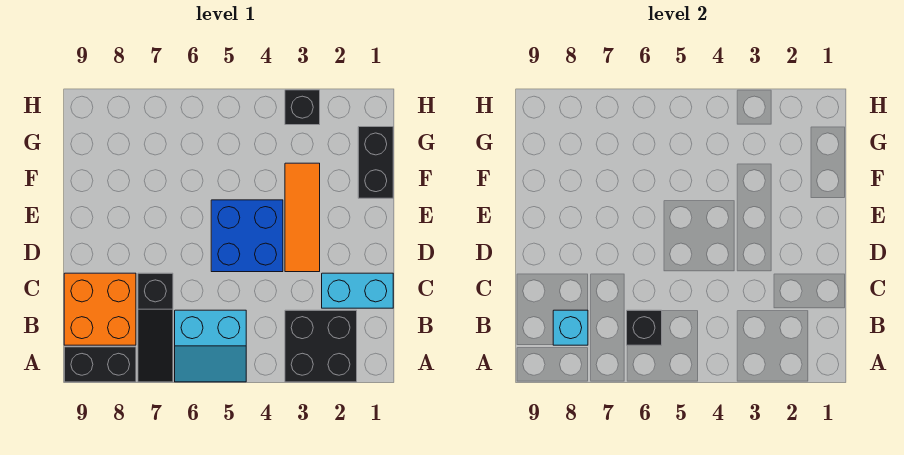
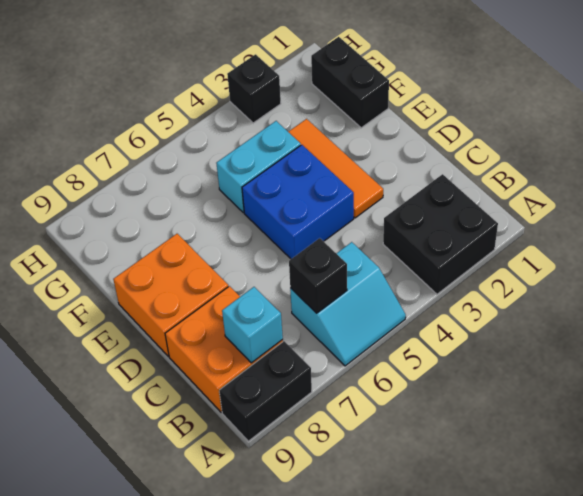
black slope A7:C7 level 1 top C -> none
cyan brick C1:C2 level 1 -> cyan brick F4:F5 level 1
none -> orange brick D8:E9 level 1

